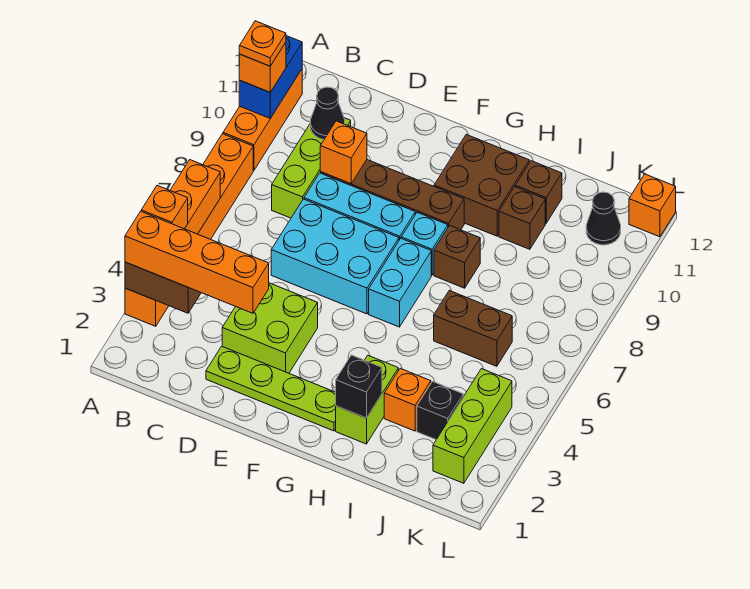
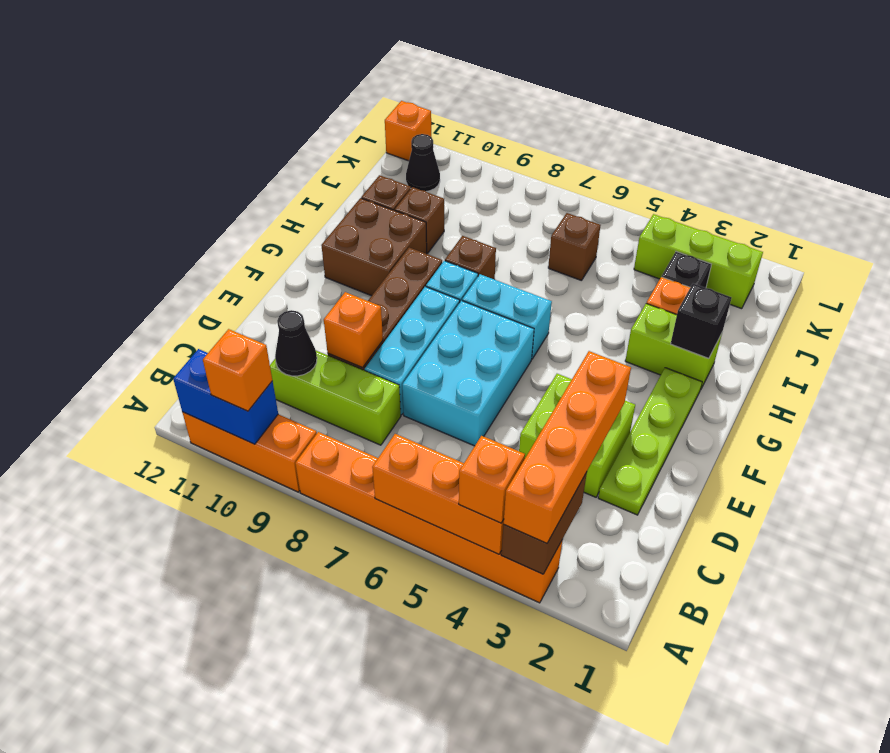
orange plate A10 level 4 -> none
brown brick I6:J6 level 1 -> brown brick J6 level 1

